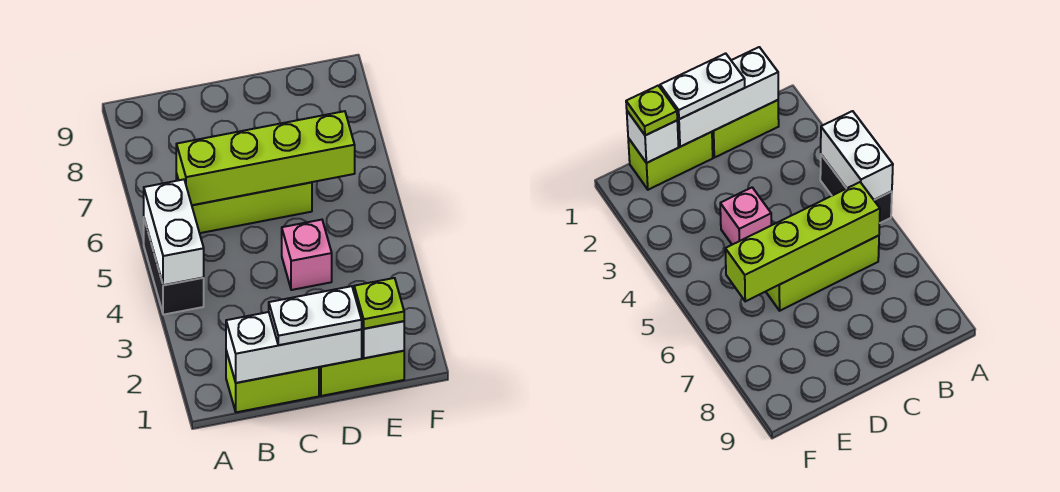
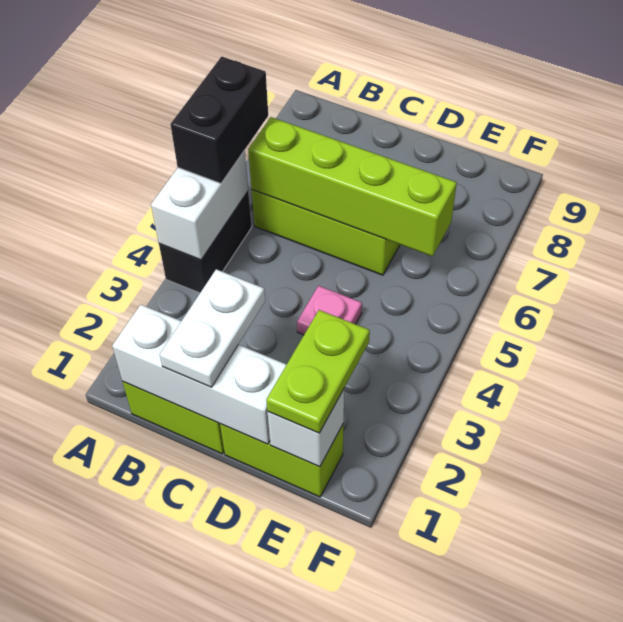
none -> black brick A5:A6 level 3
white plate C1:D1 level 3 -> white plate C1:C2 level 3
pink brick D4 level 1 -> pink plate D4 level 1
lime plate E1 level 3 -> lime plate E1:E2 level 3

